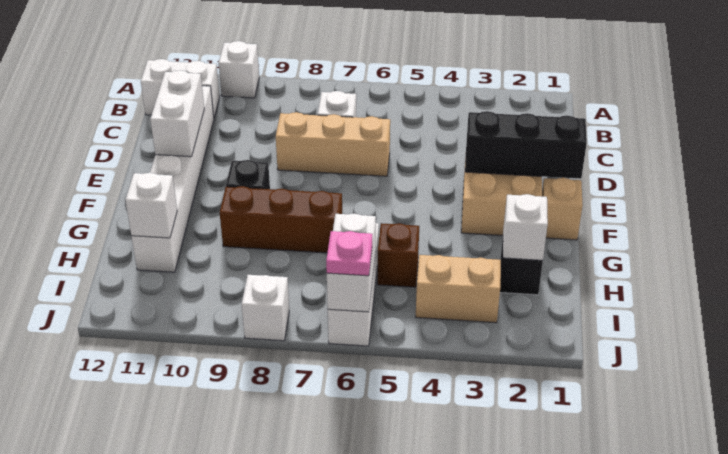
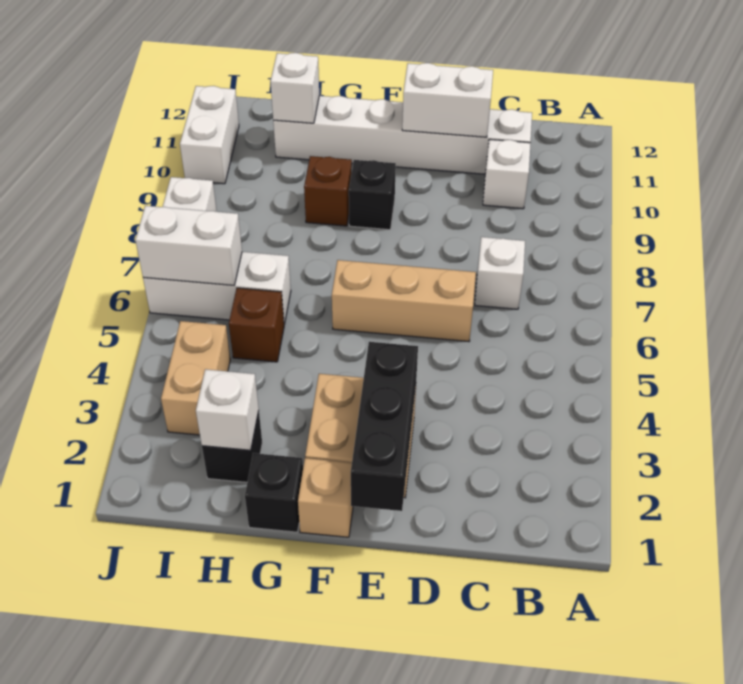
white brick A10 level 1 -> white brick C10 level 1
white brick B11:B12 level 1 -> white brick J10:J11 level 1
tan brick D6:D8 level 1 -> tan brick D6:F6 level 1
none -> black brick G1 level 1
brown brick G7:G9 level 1 -> brown brick G9 level 1
pink plate J6 level 3 -> none

